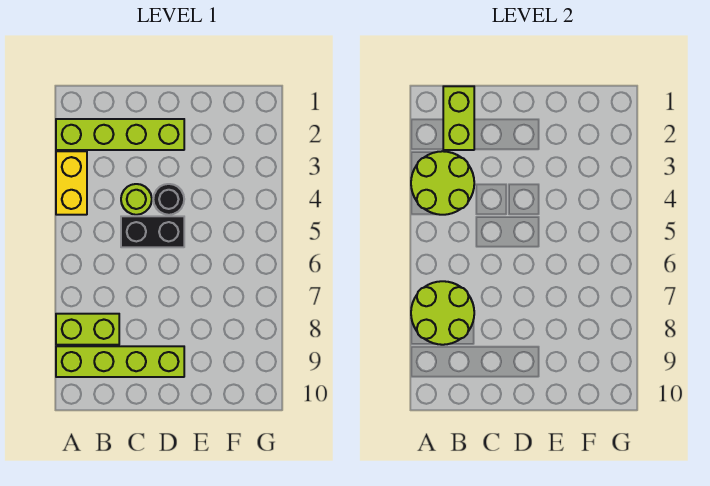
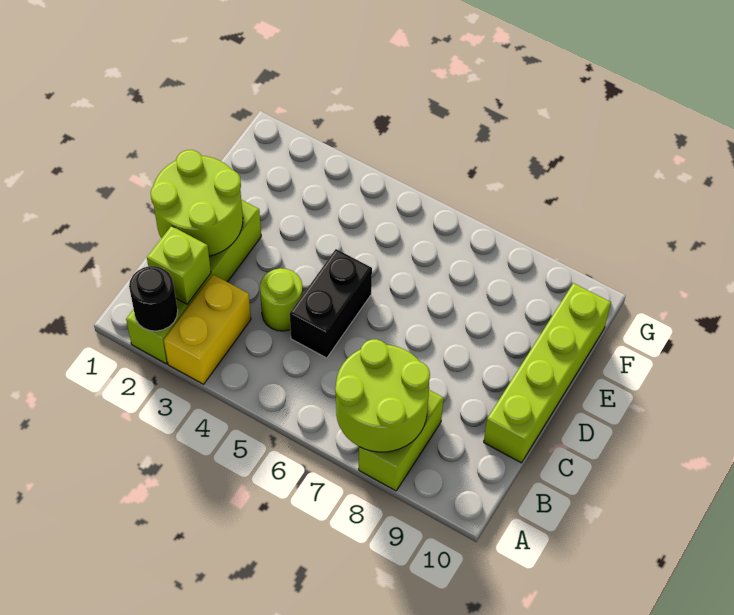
yellow brick A3:A4 level 1 -> yellow brick A3:B3 level 1
lime round brick A3:B4 level 2 -> lime round brick C1:D2 level 2
lime brick A9:D9 level 1 -> lime brick C10:F10 level 1
lime brick B1:B2 level 2 -> lime brick B2 level 2
black round brick D4 level 1 -> black round brick A2 level 2

